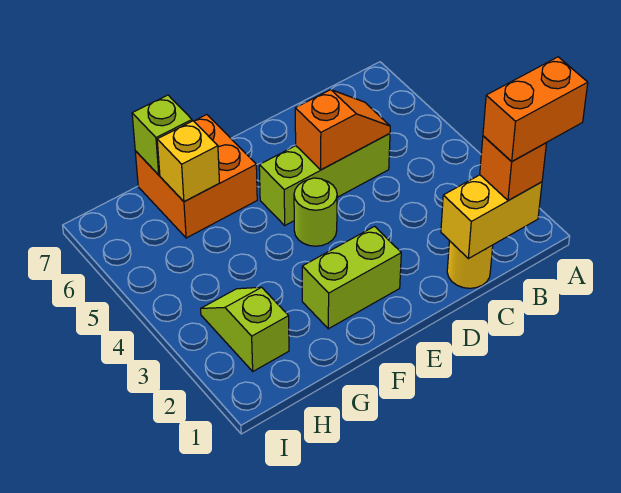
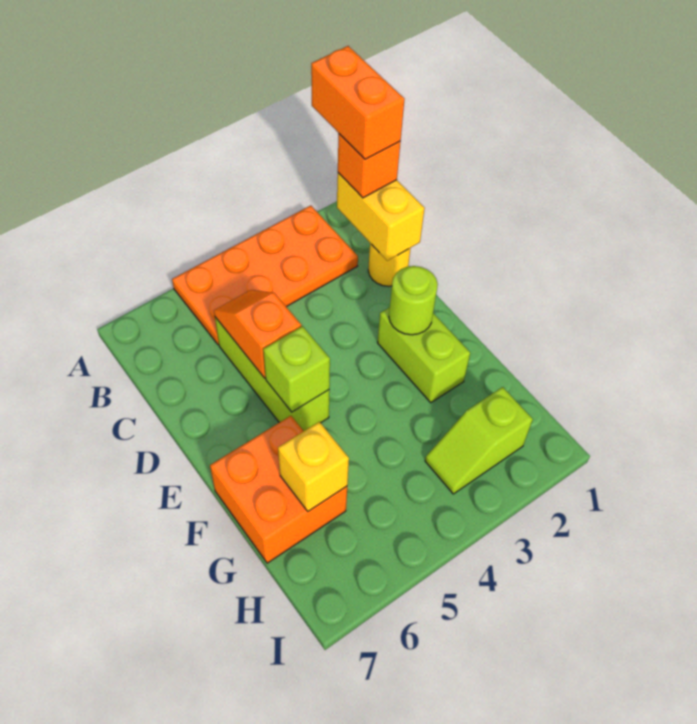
none -> orange plate A2:B5 level 1
lime round brick E4 level 1 -> lime round brick E2 level 2
lime brick G7 level 2 -> lime brick E5 level 2

